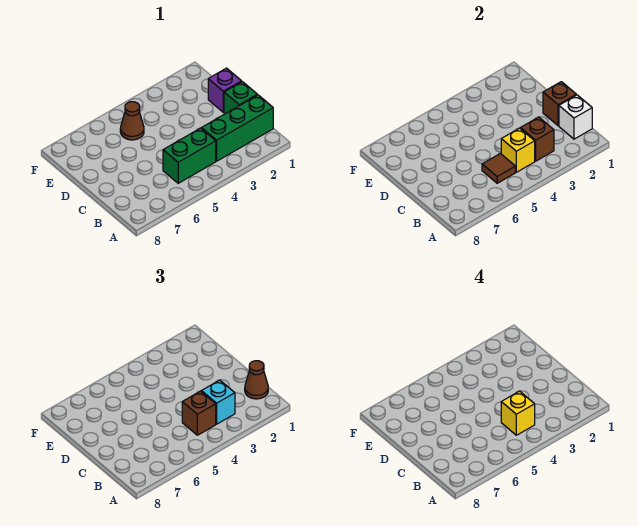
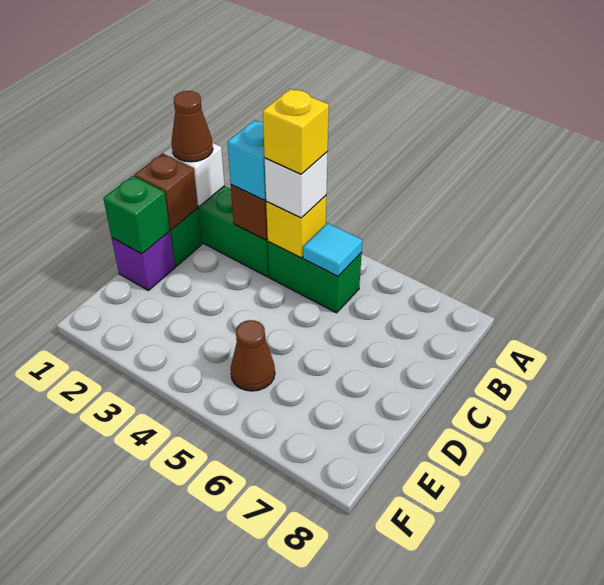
brown brick B4 level 3 -> white brick B4 level 3
brown tile B5 level 2 -> cyan tile B5 level 2
none -> green brick D1 level 2

